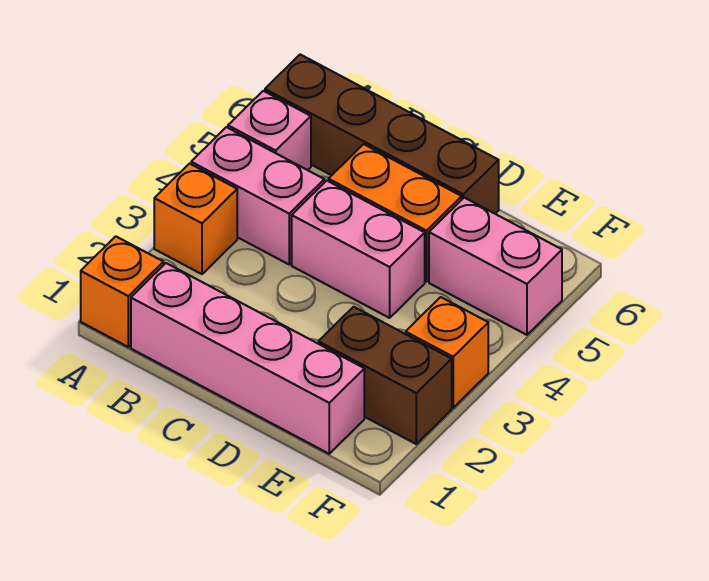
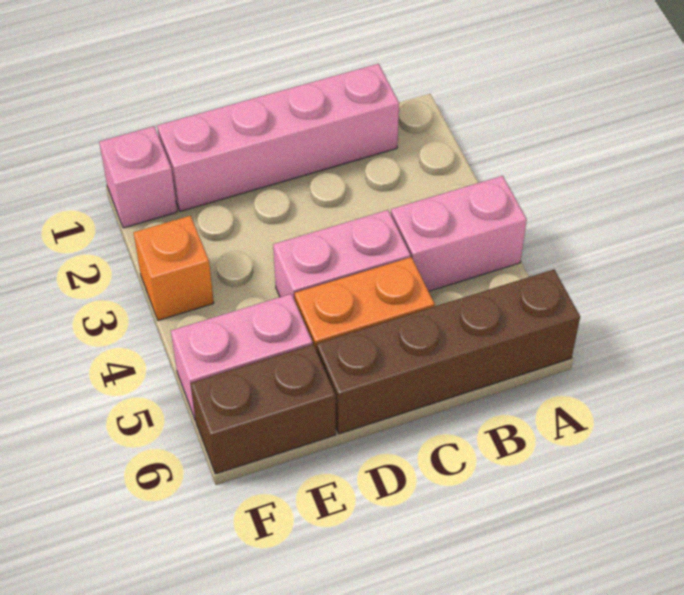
orange brick A1 level 1 -> none
orange brick A3 level 1 -> none
pink brick A5 level 1 -> pink brick F1 level 1
brown brick E2:F2 level 1 -> brown brick E6:F6 level 1

